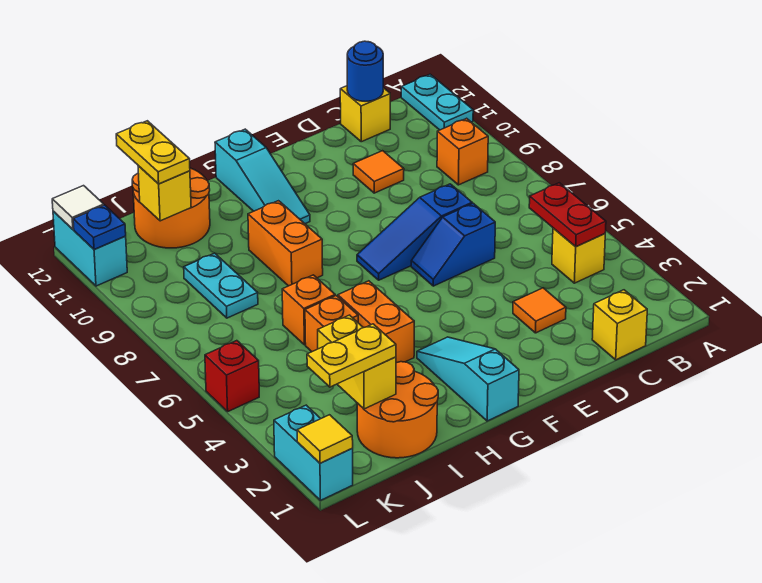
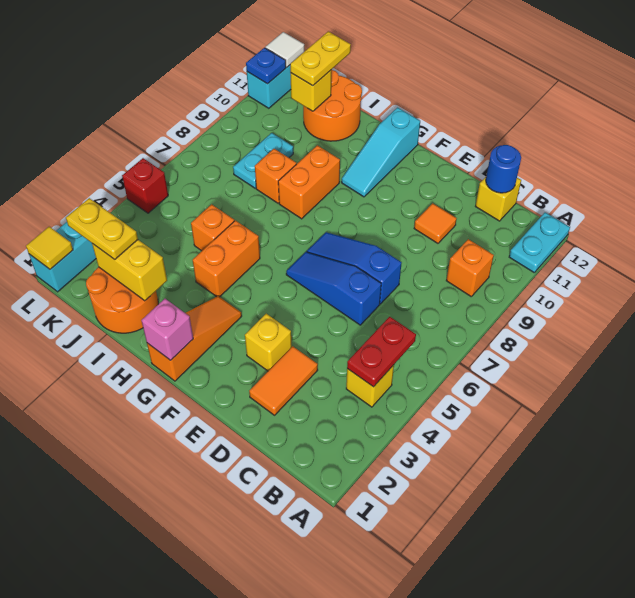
yellow brick C1 level 1 -> yellow brick E3 level 1
orange tile D3 level 1 -> orange tile D2:D3 level 1
blue slope D6:E6 level 1 top D -> blue slope D6:F6 level 1 top D
cyan slope G1:G3 level 1 top 1 -> orange slope G1:G3 level 1 top 1
none -> pink brick G1 level 2
orange brick I6 level 1 -> orange brick I8 level 1
yellow brick J2:J3 level 2 -> yellow brick I2:J2 level 2

